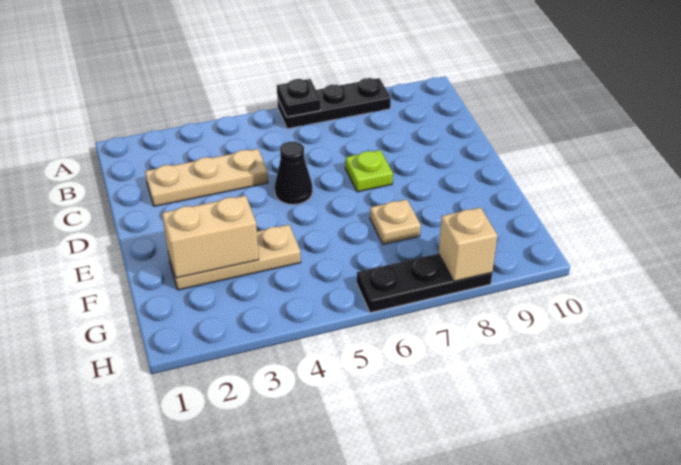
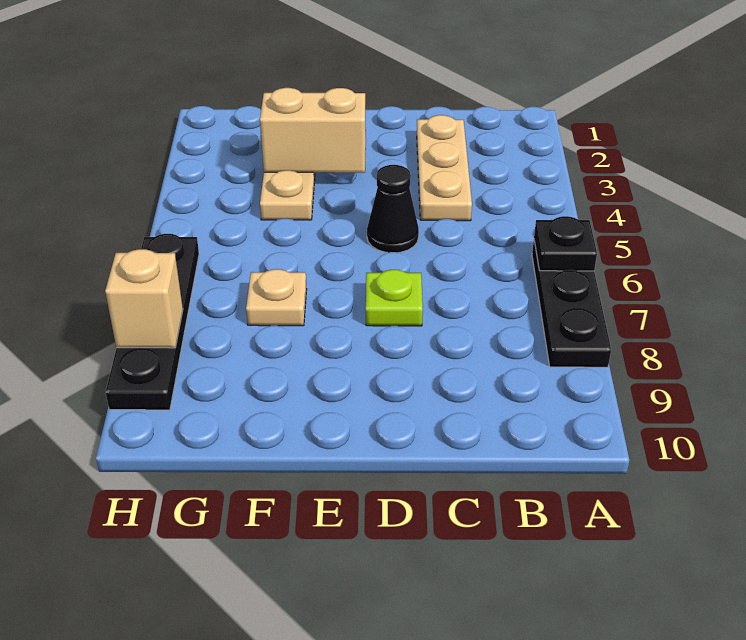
tan brick F2:F3 level 2 -> tan brick E3:F3 level 2
black plate H6:H8 level 1 -> black plate H6:H9 level 1

